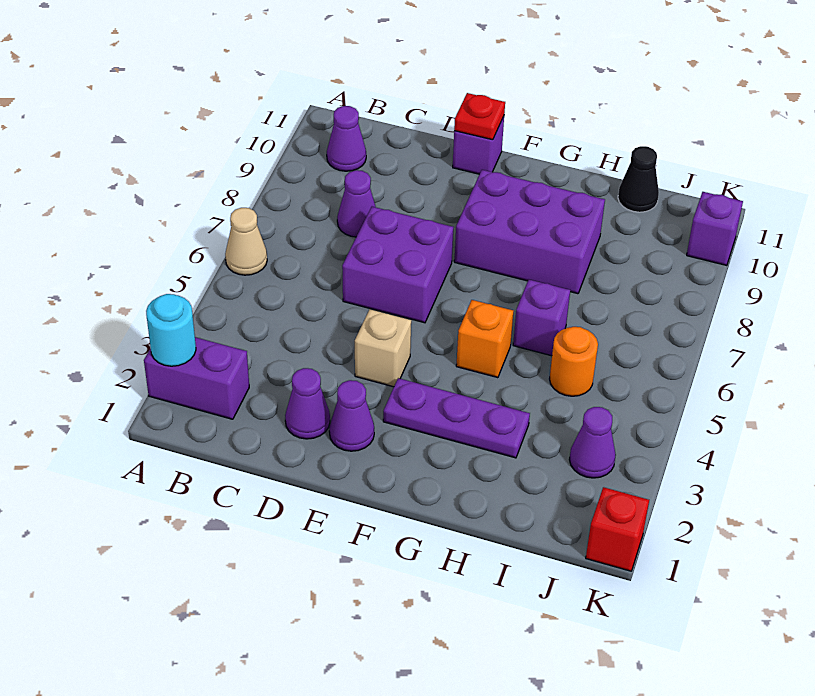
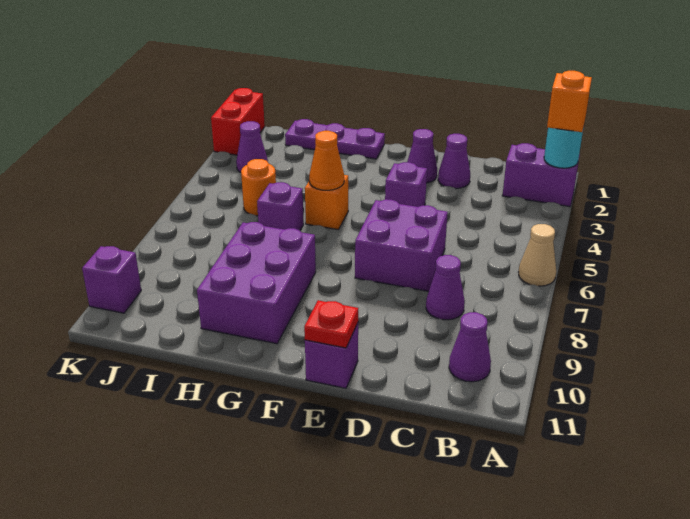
none -> orange brick A2 level 3
tan brick E4 level 1 -> purple brick E4 level 1
purple plate F3:H3 level 1 -> purple plate G1:I1 level 1
purple brick F8:H9 level 1 -> purple brick G8:H10 level 1
none -> orange cone G5 level 2
black cone I11 level 1 -> none
red brick K1 level 1 -> red brick K1:K2 level 1

